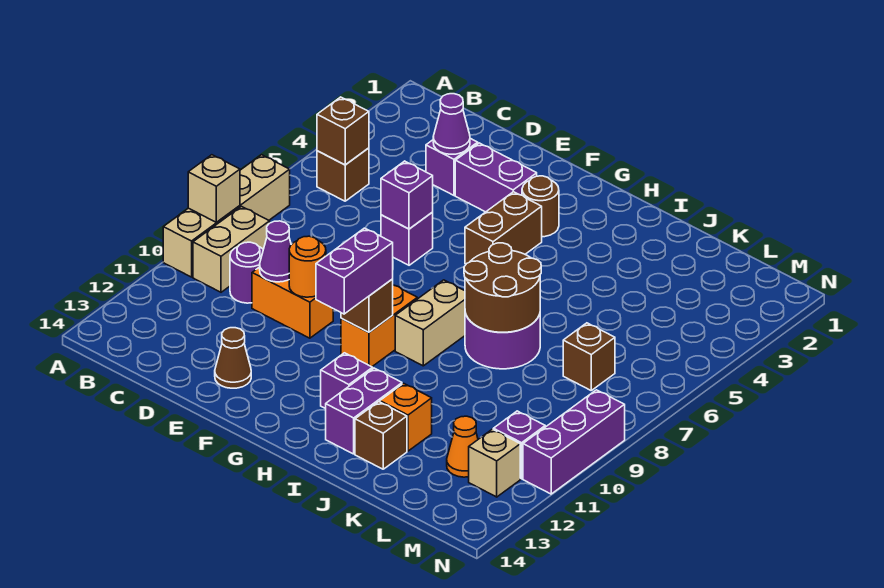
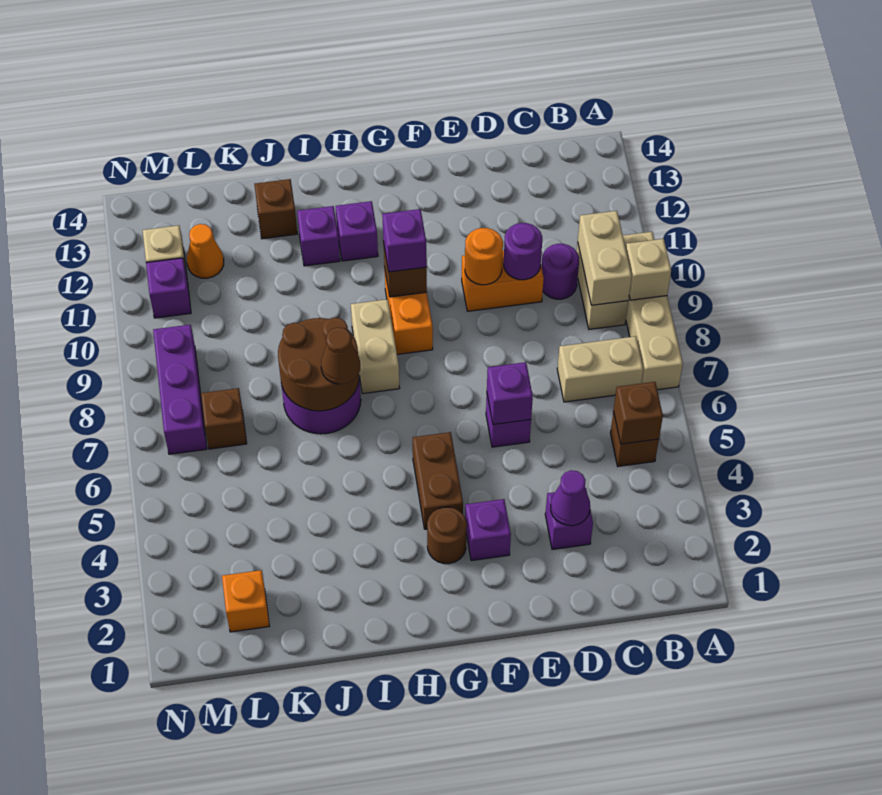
none -> tan brick B7:C7 level 1
none -> tan brick B9:B10 level 2
purple cone D10 level 2 -> purple round brick D10 level 2
purple brick E3:F3 level 1 -> purple brick F3 level 1
brown cone E13 level 1 -> brown cone I7 level 3
purple brick G10:G11 level 3 -> purple brick G10 level 3
purple brick I12:I13 level 1 -> purple brick I12 level 1
orange brick J12 level 1 -> orange brick L2 level 1
purple brick N9:N11 level 1 -> purple brick M7:M9 level 1

